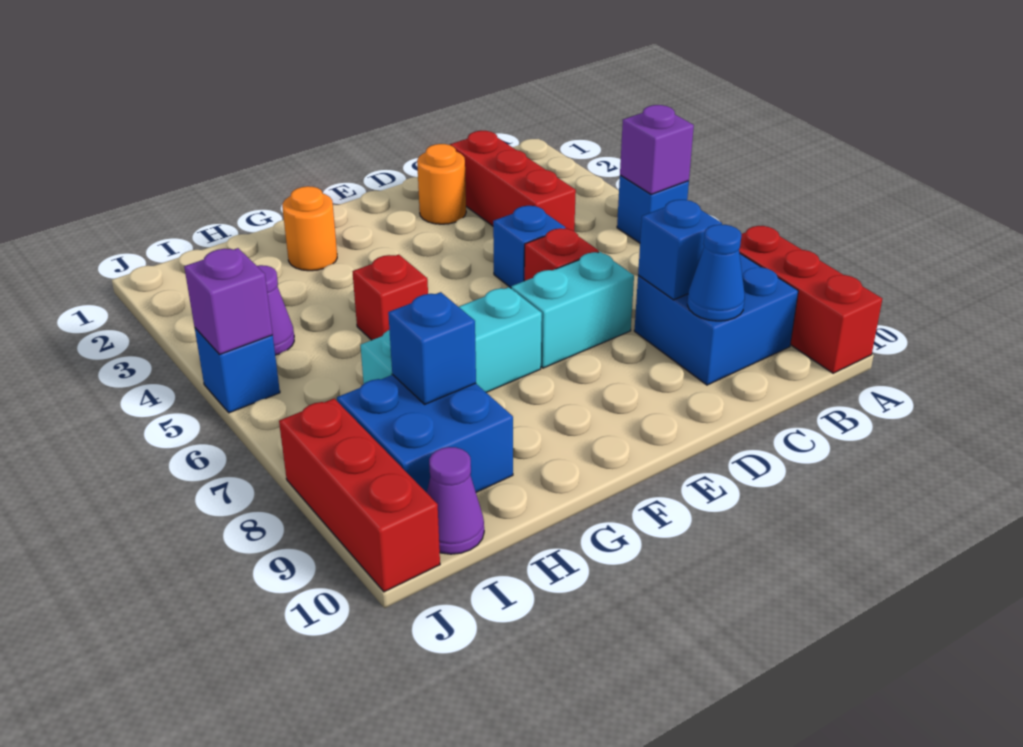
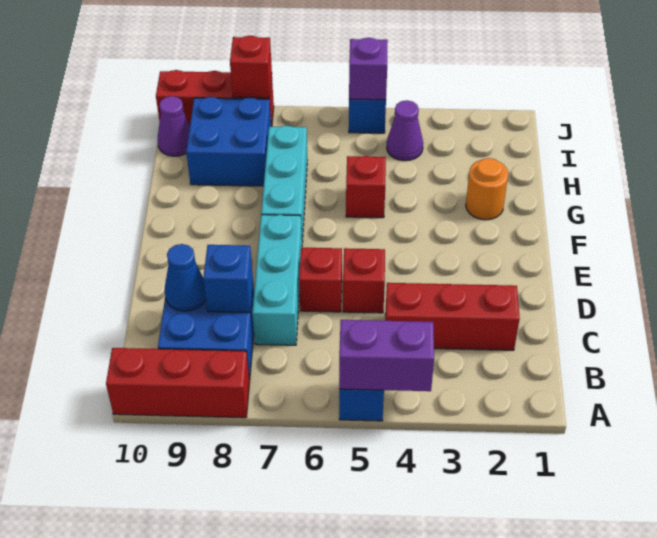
purple brick A5 level 2 -> purple brick A4:A5 level 2
orange round brick D2 level 1 -> none
blue brick D5 level 1 -> red brick D5 level 1
cyan brick D7:E7 level 1 -> cyan brick C7:E7 level 1
blue brick H8 level 2 -> none
none -> red brick J8 level 2

